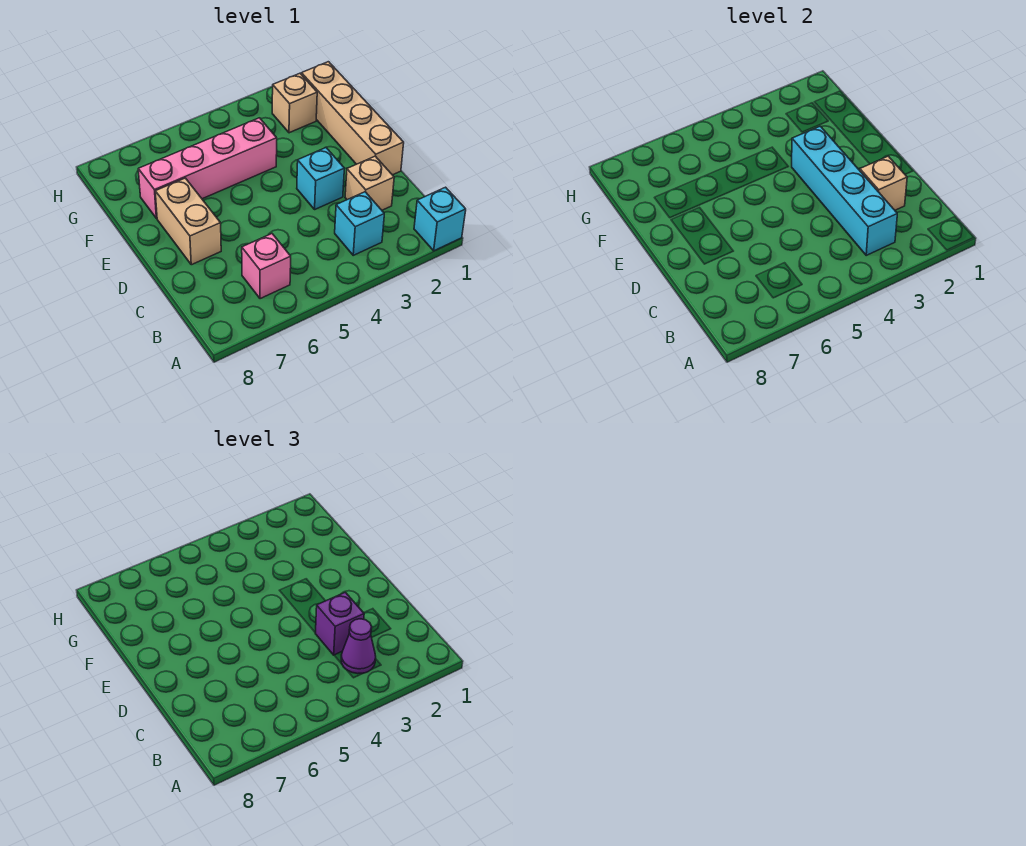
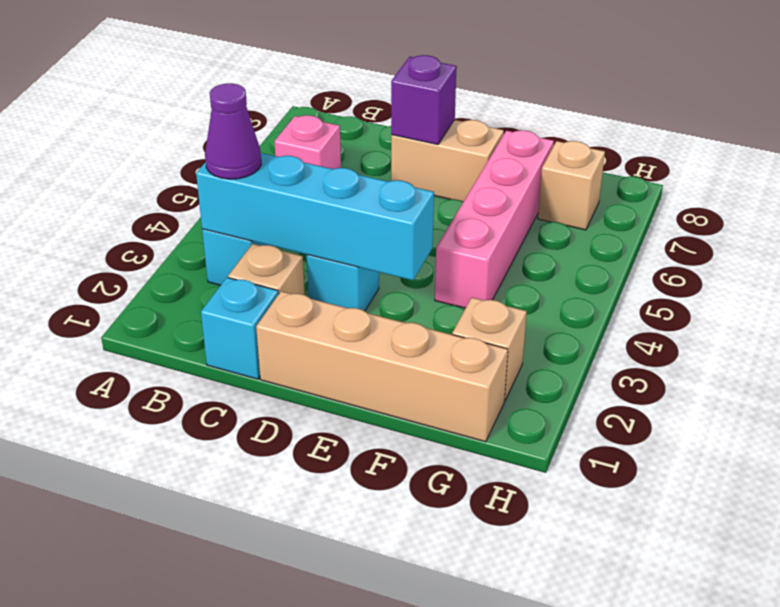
cyan brick A1 level 1 -> cyan brick C1 level 1
tan brick C2 level 2 -> tan brick G7 level 1
purple brick C3 level 3 -> purple brick D7 level 2

